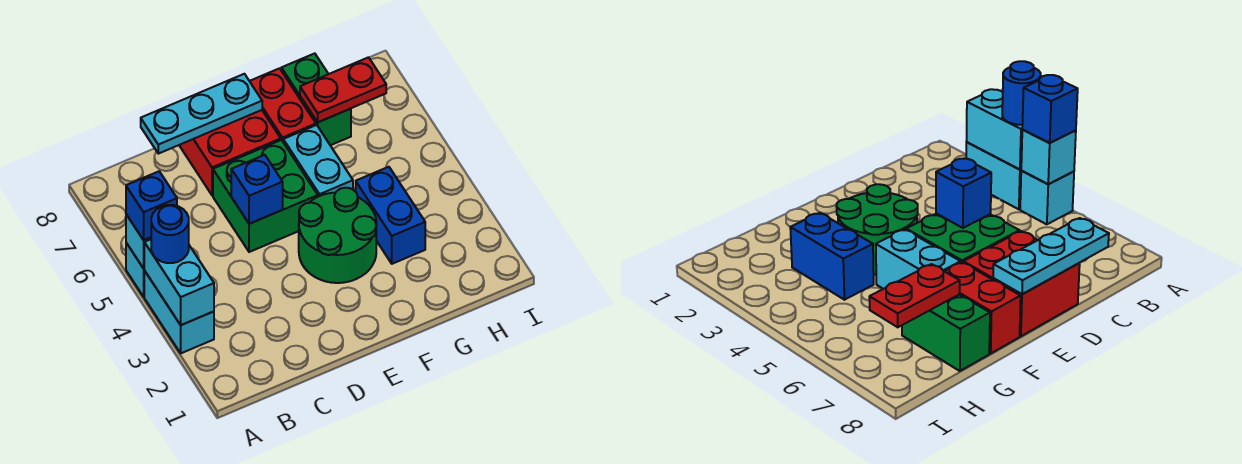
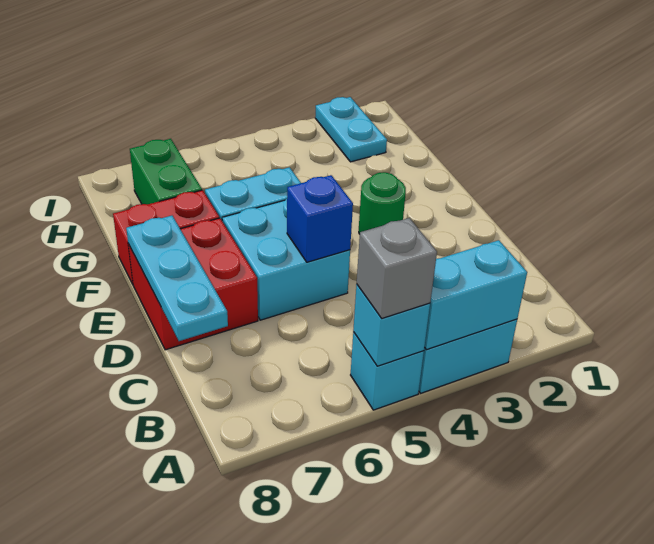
blue round brick A4 level 3 -> none
blue brick A5 level 3 -> grey brick A5 level 3
green brick D5:E6 level 1 -> cyan brick D5:E6 level 1
green round brick E3:F4 level 1 -> green round brick E3 level 1
blue brick G3:G4 level 1 -> none
green brick G7:G8 level 1 -> green brick G7:H7 level 1
red plate G7:H7 level 2 -> none
none -> cyan plate H2:I2 level 1

